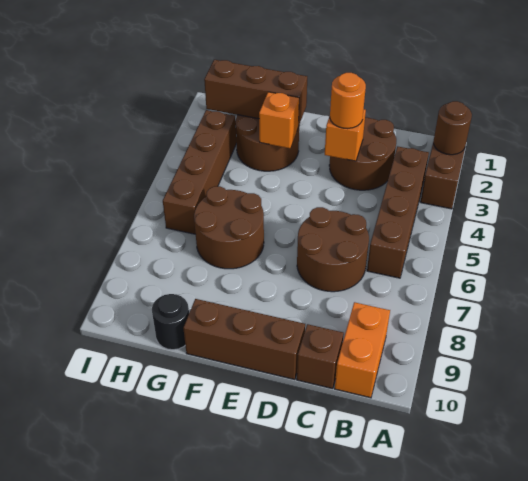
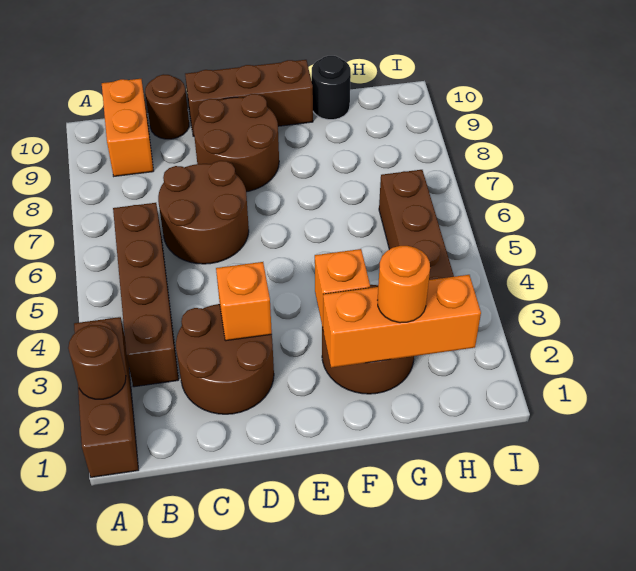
brown brick C10 level 1 -> brown round brick C10 level 1
orange round brick D3 level 3 -> orange round brick G2 level 3
brown brick F2:H2 level 2 -> orange brick F2:H2 level 2
brown round brick F6:G7 level 1 -> brown round brick D8:E9 level 1

